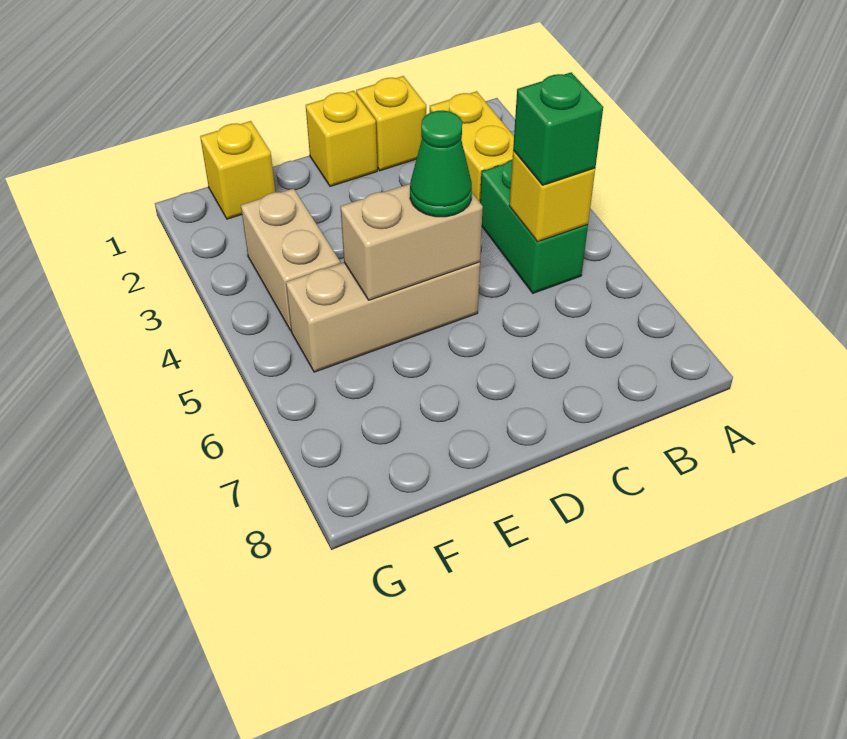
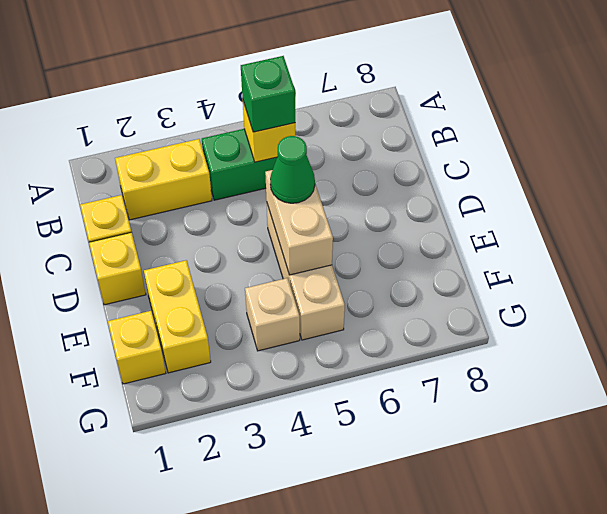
none -> yellow brick E2:F2 level 1
tan brick F3:F4 level 1 -> tan brick F4 level 1

